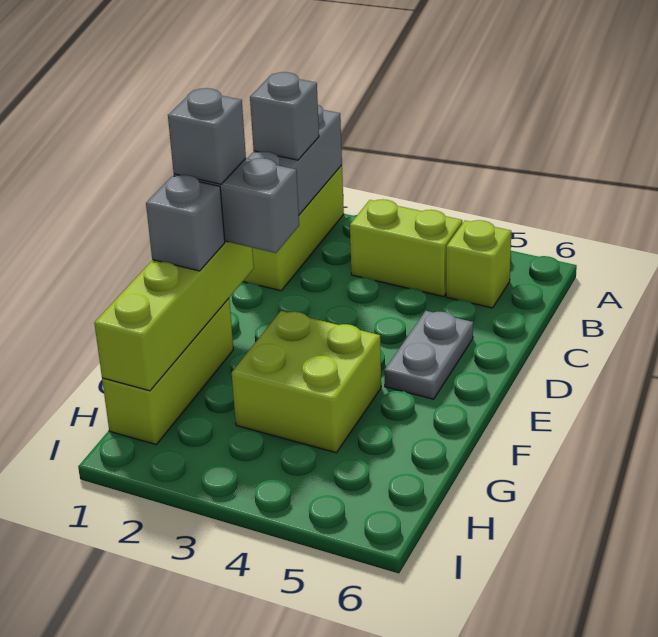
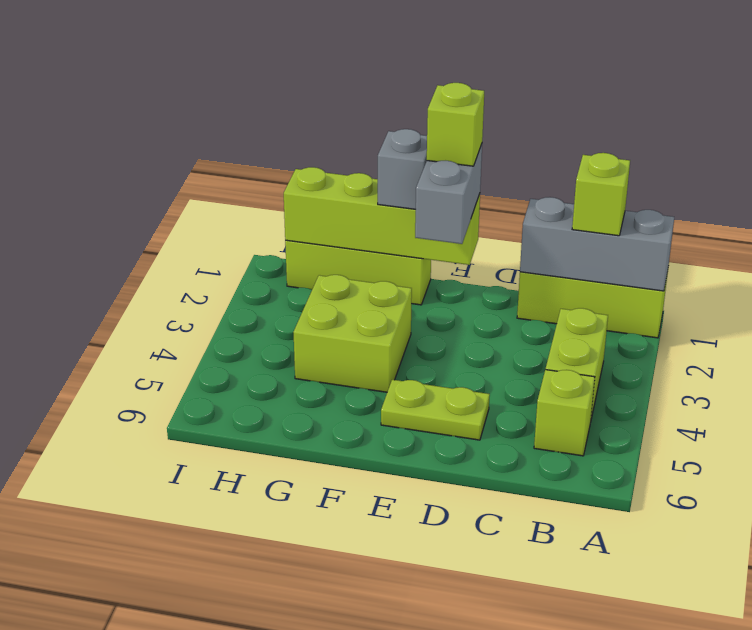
grey brick B1 level 3 -> lime brick B1 level 3
grey plate D5:E5 level 1 -> lime plate D5:E5 level 1
grey brick E1 level 4 -> lime brick E1 level 4

